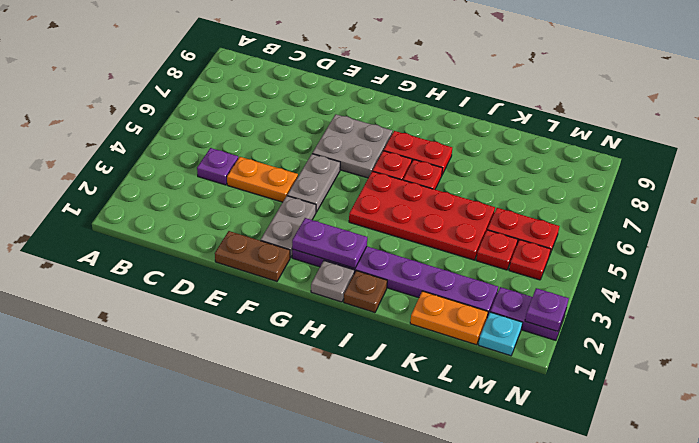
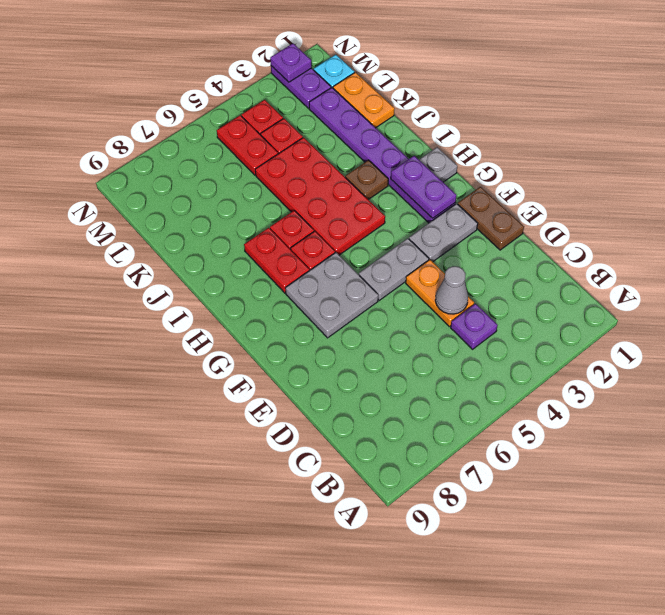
none -> grey cone D4 level 2
brown plate I1 level 1 -> brown plate I3 level 1

